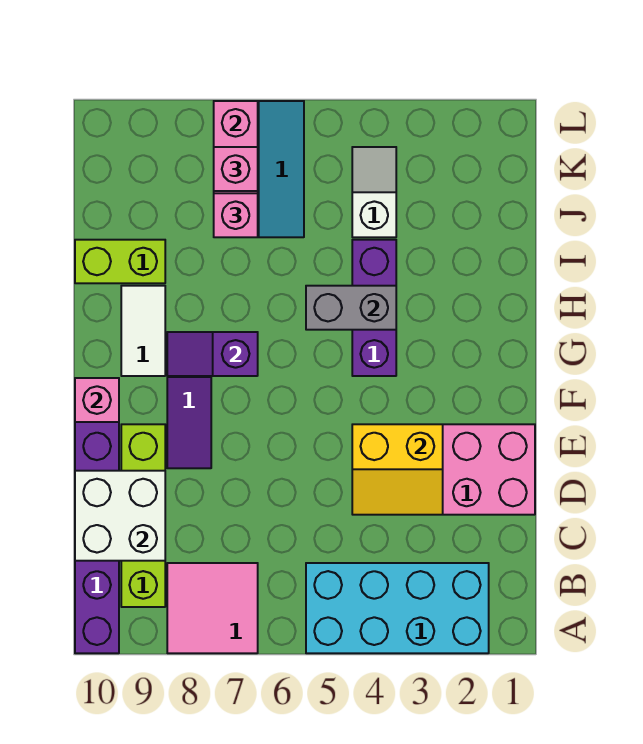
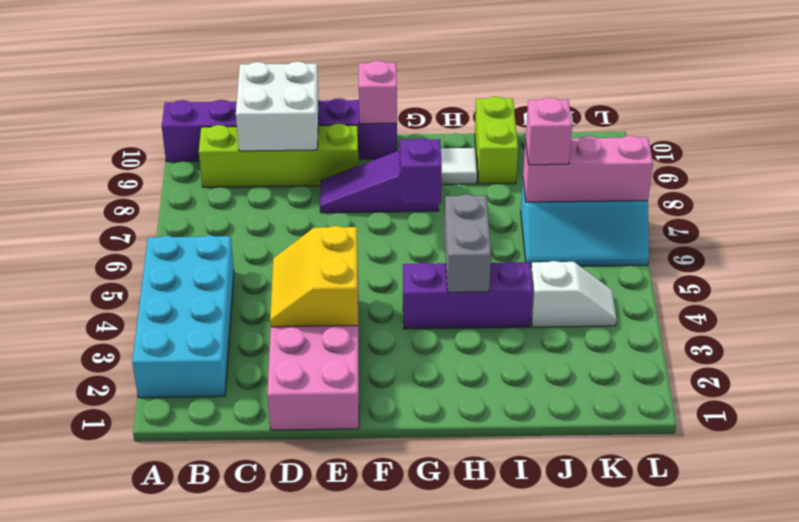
pink tile A7:B8 level 1 -> none
pink brick K7 level 3 -> none

